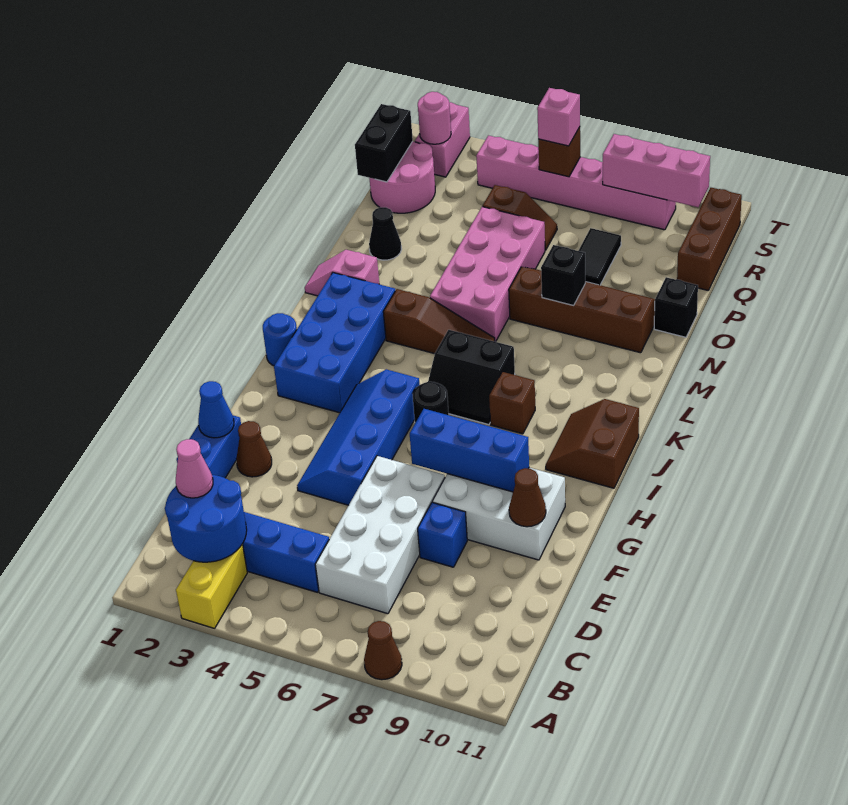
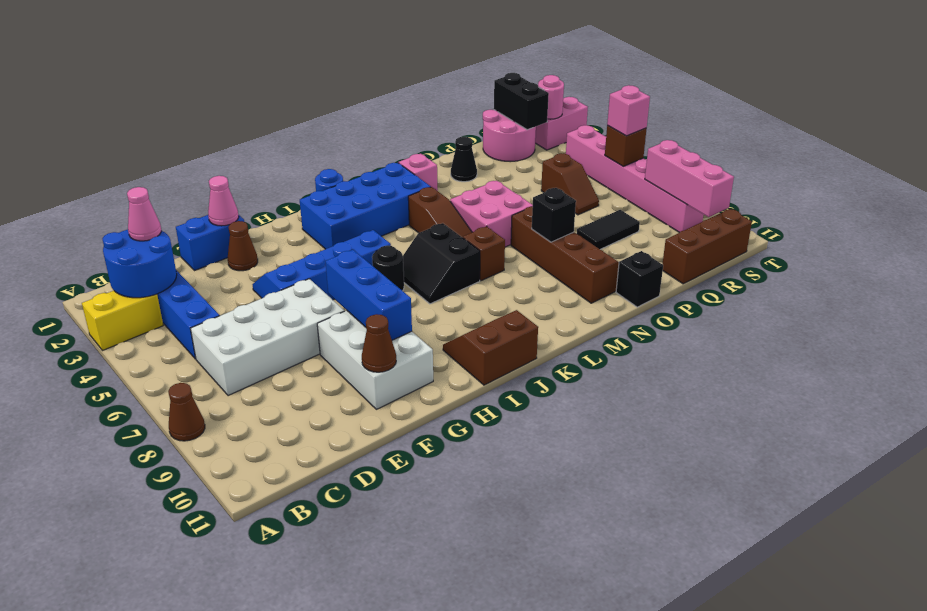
blue brick E8 level 1 -> none
blue cone F1 level 2 -> pink cone F1 level 2
brown brick J8 level 1 -> brown brick L7 level 1
pink brick M5:P6 level 1 -> pink brick M5:N6 level 1
black brick Q1:R1 level 2 -> black brick R1:R2 level 2

